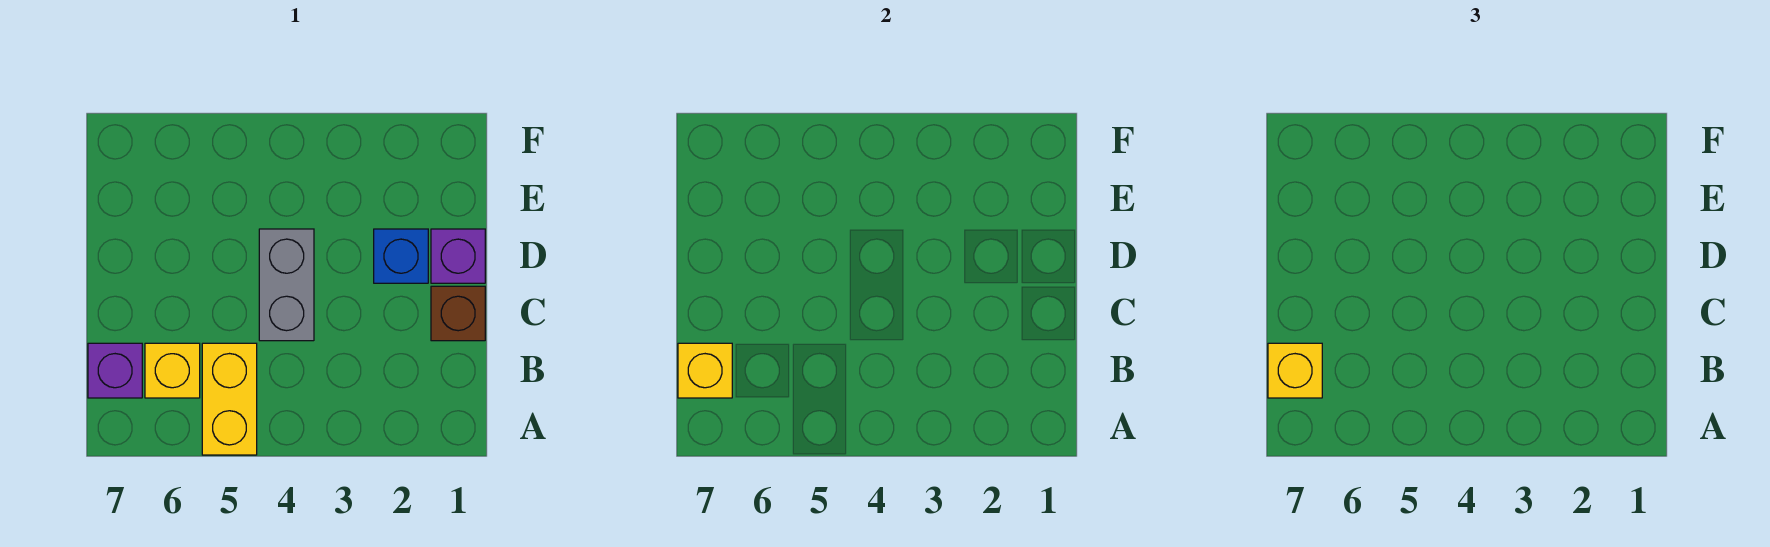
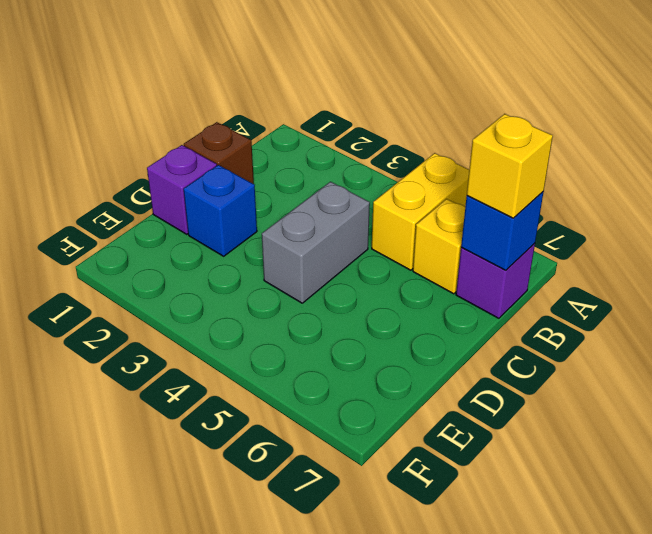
yellow brick B7 level 2 -> blue brick B7 level 2

